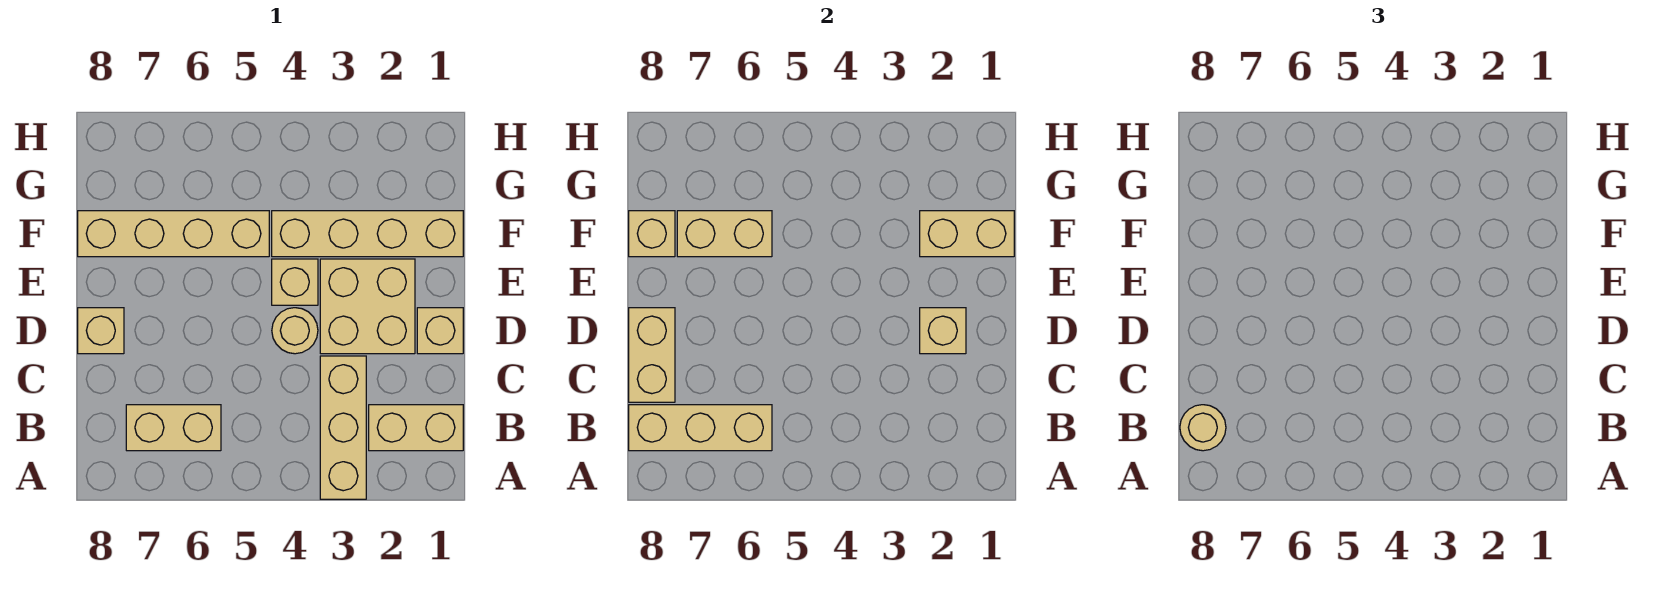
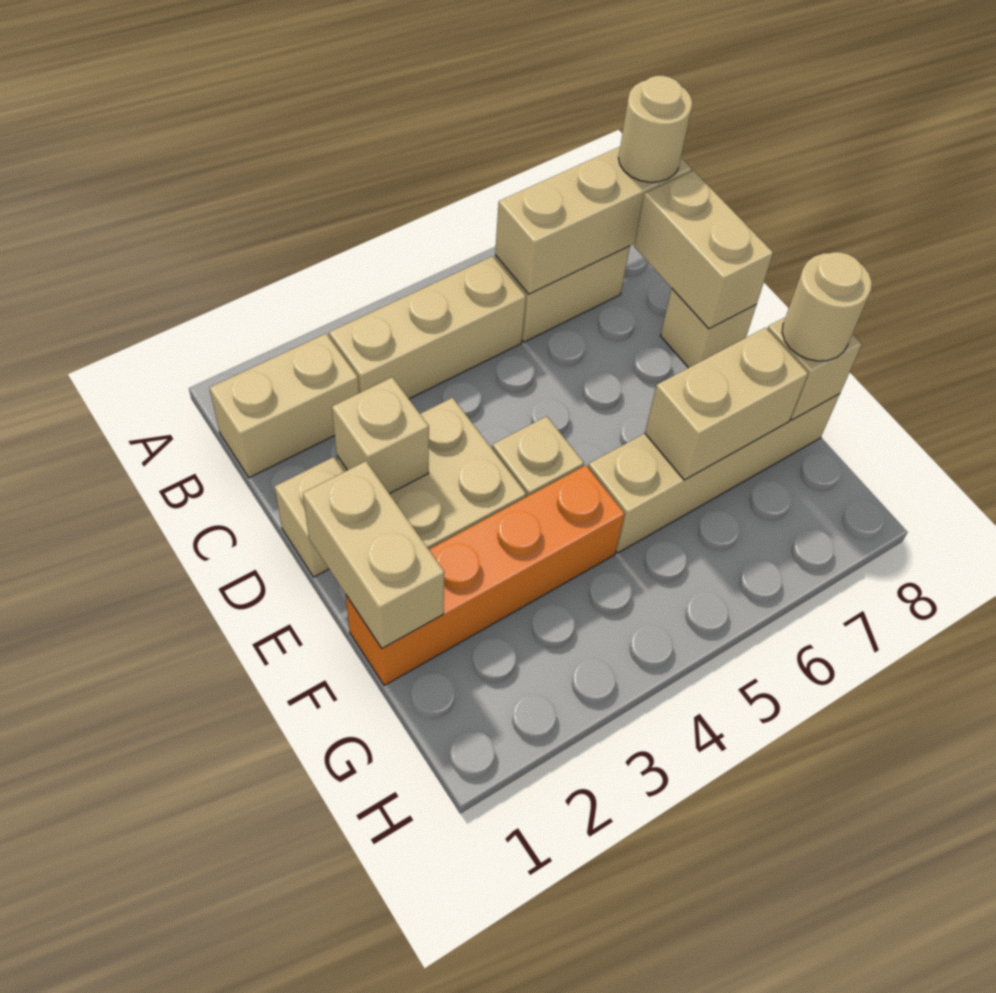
tan brick A3:C3 level 1 -> tan brick B3:B5 level 1
tan round brick D4 level 1 -> tan round brick F8 level 3
tan brick F1:F4 level 1 -> orange brick F1:F4 level 1
tan brick F1:F2 level 2 -> tan brick E1:F1 level 2

